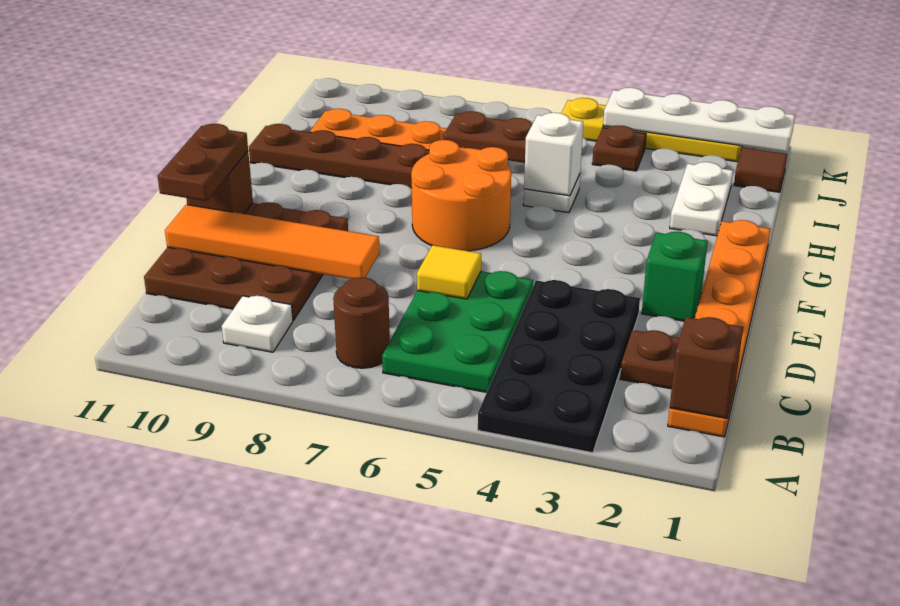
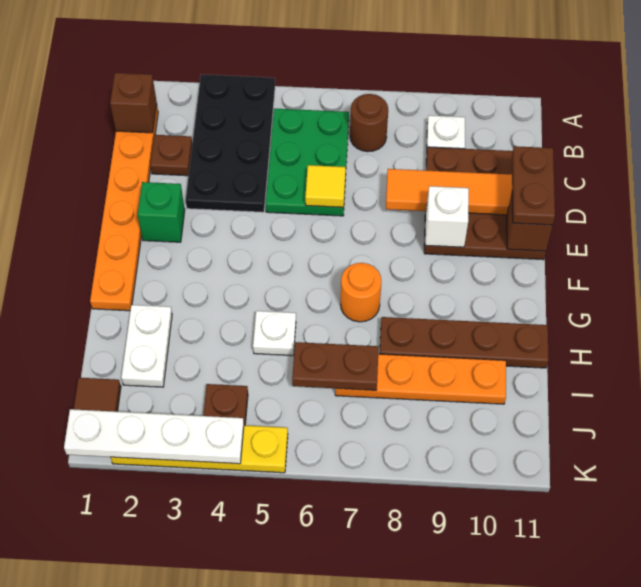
orange round brick F6:G7 level 1 -> orange round brick G7 level 1
white brick H5 level 2 -> white brick E9 level 2

